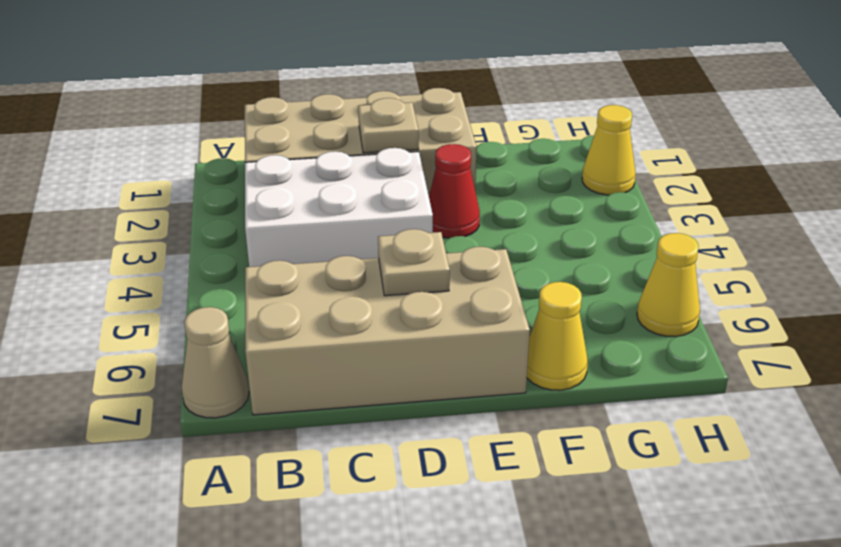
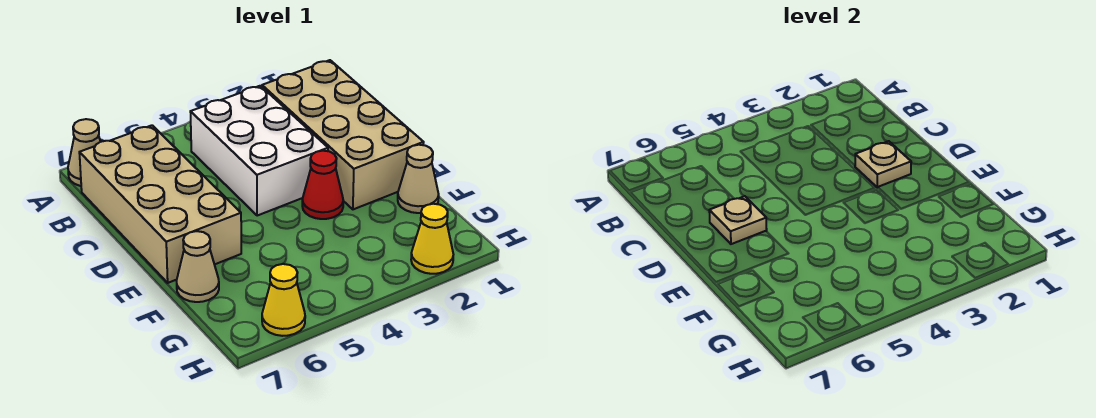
none -> tan cone F1 level 1
yellow cone F7 level 1 -> tan cone F7 level 1

